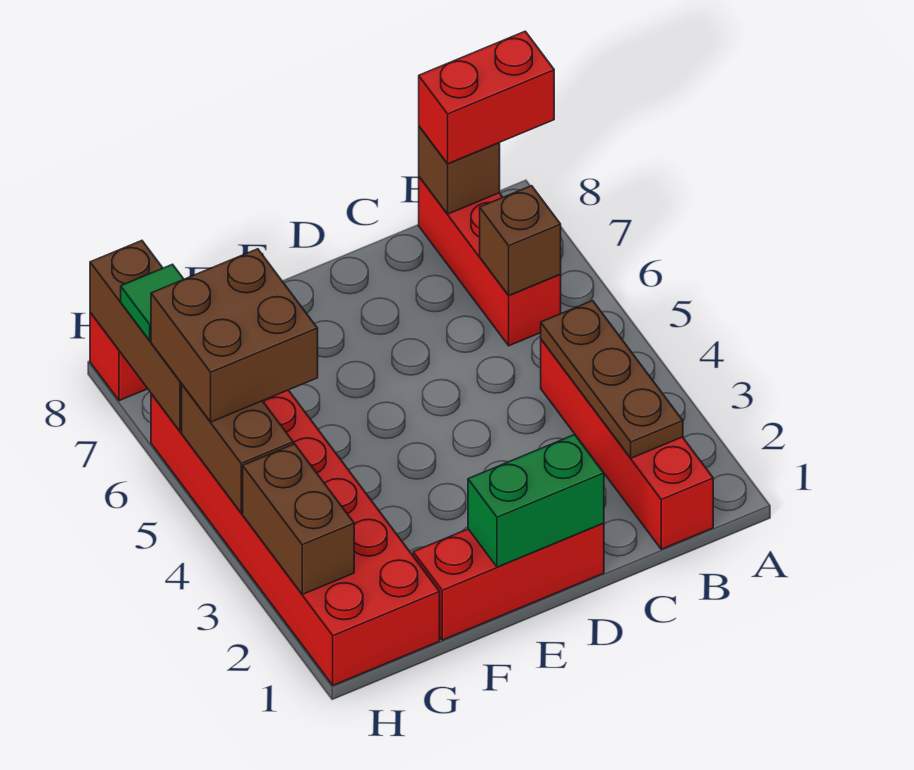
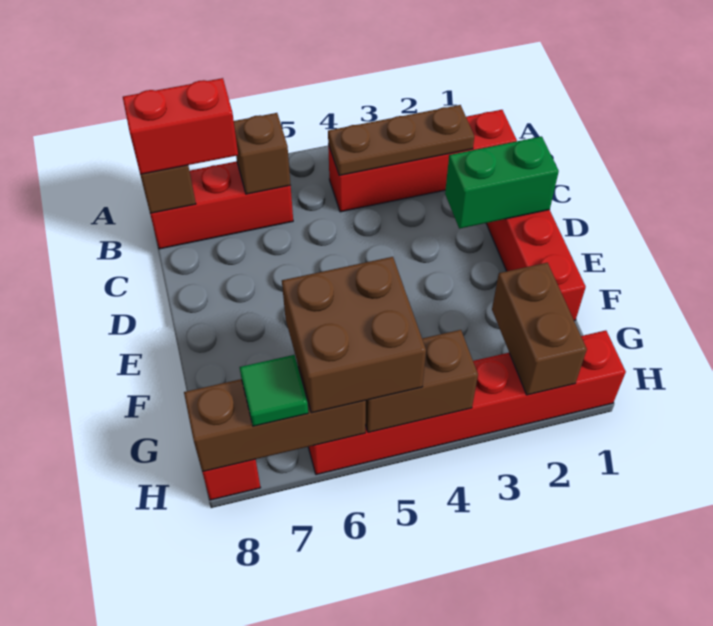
red brick A8:B8 level 3 -> red brick B7:B8 level 3
green brick D1:E1 level 2 -> green brick D1:D2 level 2
red brick G1:H6 level 1 -> red brick H1:H6 level 1
brown brick H2:H3 level 2 -> brown brick G2:H2 level 2

